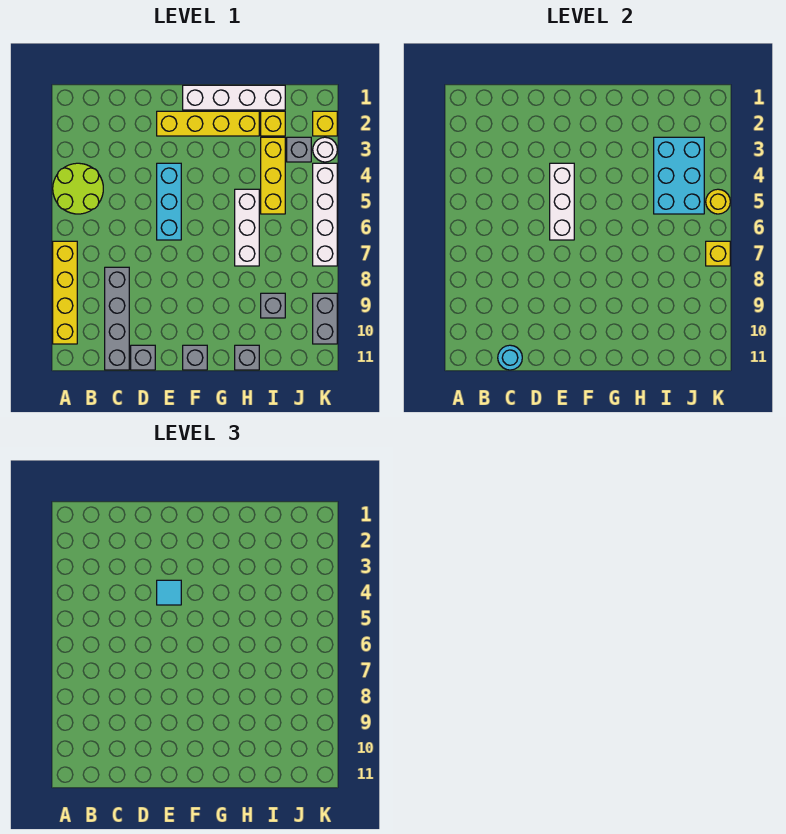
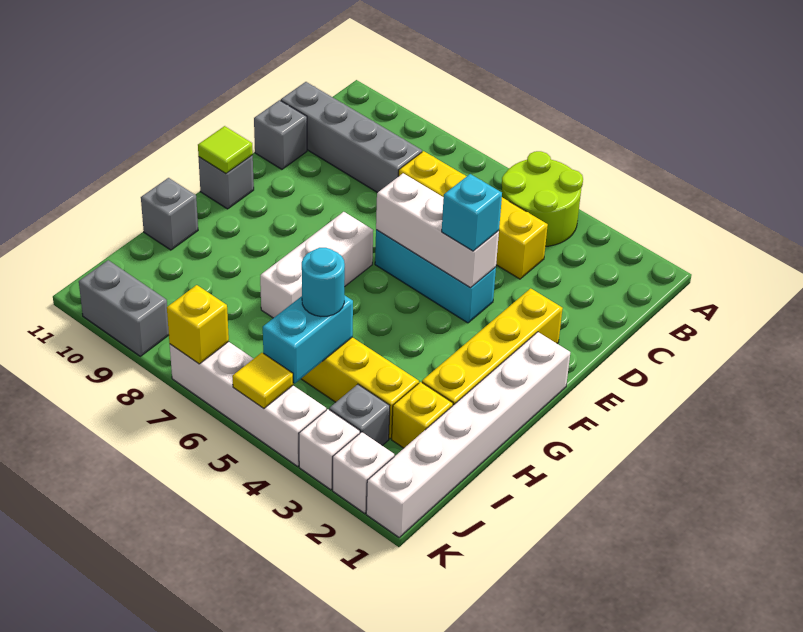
yellow brick A7:A10 level 1 -> yellow brick C4:C7 level 1
cyan round brick C11 level 2 -> cyan round brick I5 level 3
cyan tile E4 level 3 -> cyan brick E4 level 3
white brick F1:I1 level 1 -> white brick F1:K1 level 1
none -> lime tile F11 level 2
white brick H5:H7 level 1 -> white brick F7:H7 level 1
cyan brick I3:J5 level 2 -> cyan brick I5:J5 level 2
grey brick I9 level 1 -> none
yellow brick K2 level 1 -> white brick K2 level 1
white round brick K3 level 1 -> white brick K3 level 1
yellow round brick K5 level 2 -> yellow tile K5 level 2

